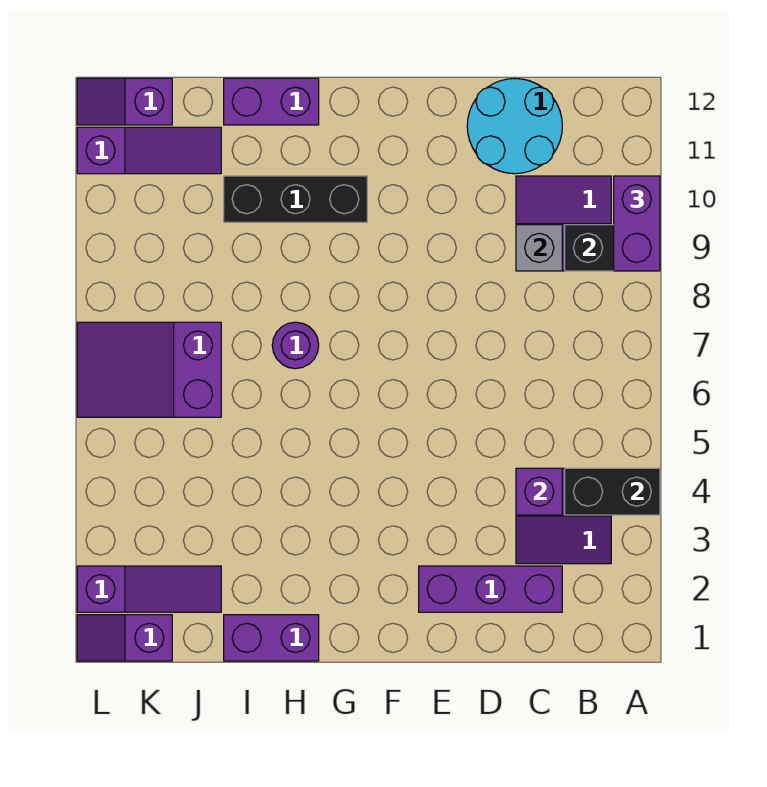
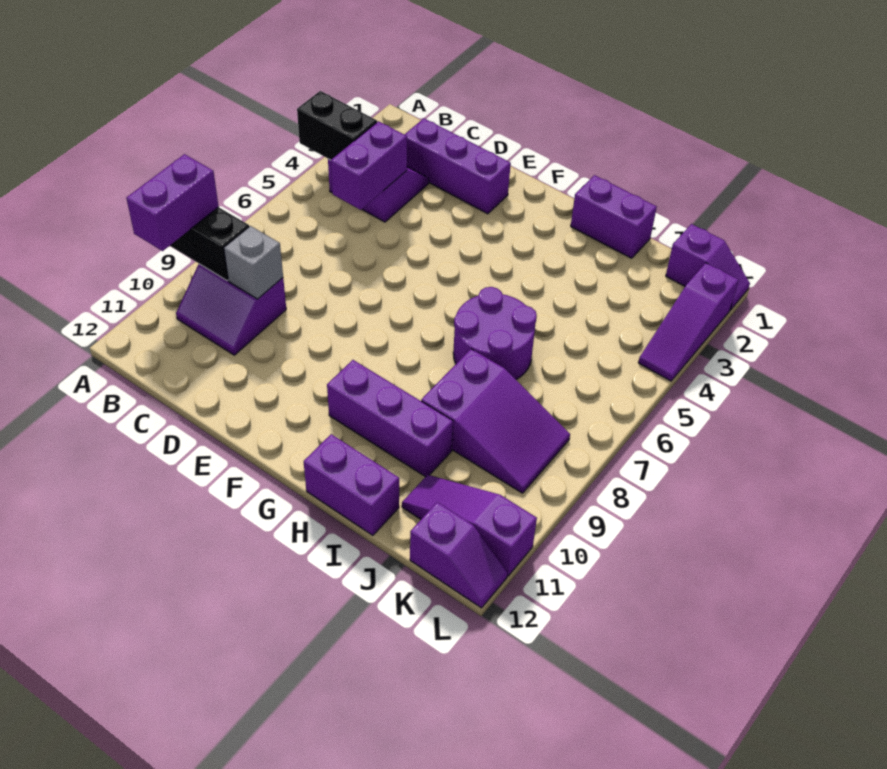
purple brick C4 level 2 -> purple brick C4:C5 level 2
cyan round brick C11:D12 level 1 -> none
black brick G10:I10 level 1 -> purple brick G10:I10 level 1
purple round brick H7 level 1 -> purple round brick H6:I7 level 1
purple slope J2:L2 level 1 top L -> purple slope L2:L4 level 1 top 2
purple slope J6:L7 level 1 top J -> purple slope I8:K9 level 1 top I

